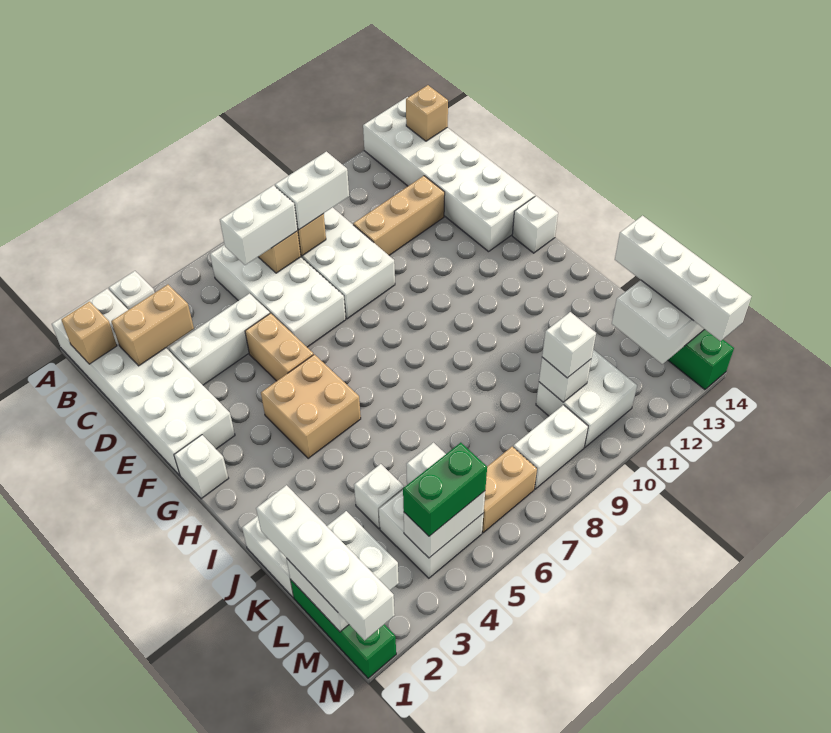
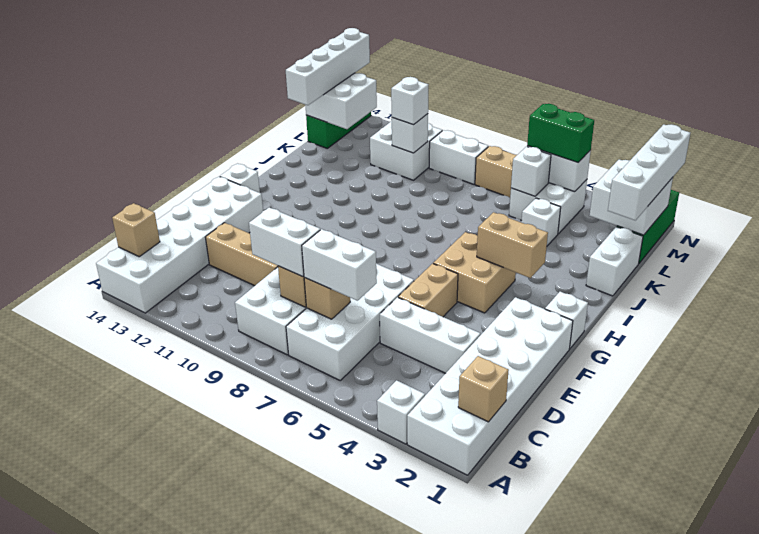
tan brick C2:C3 level 2 -> tan brick H3:H4 level 2

